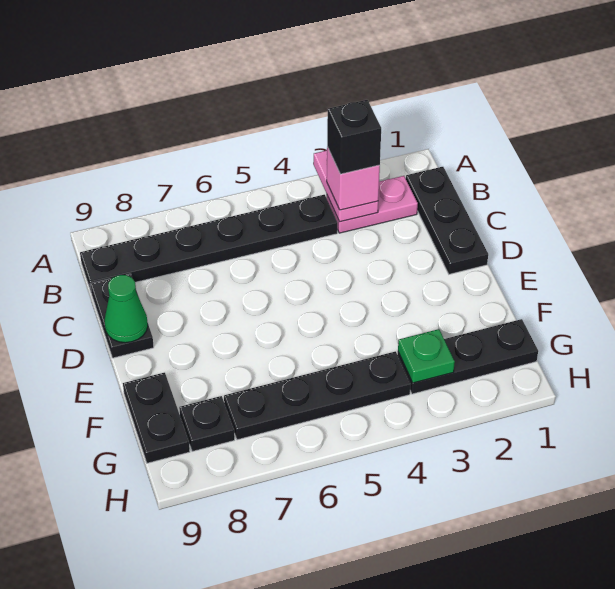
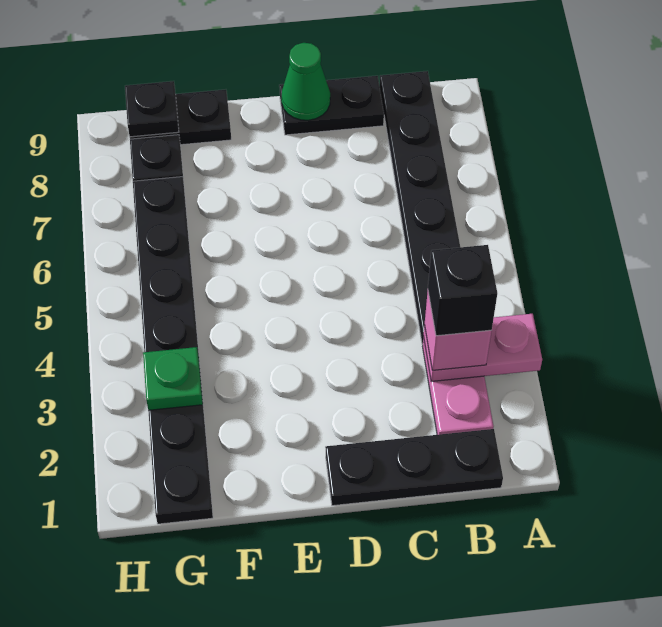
none -> black plate G9 level 2

